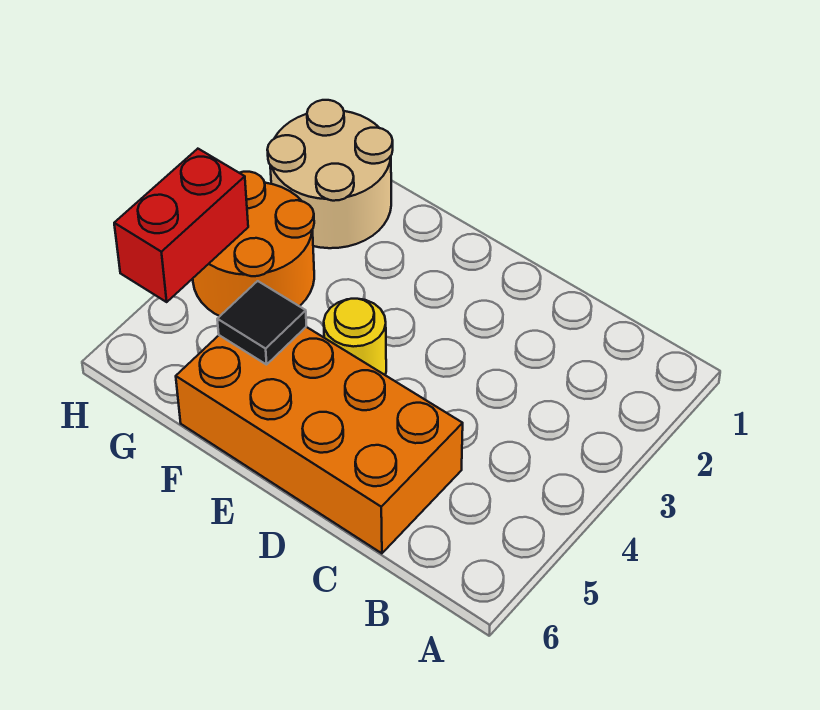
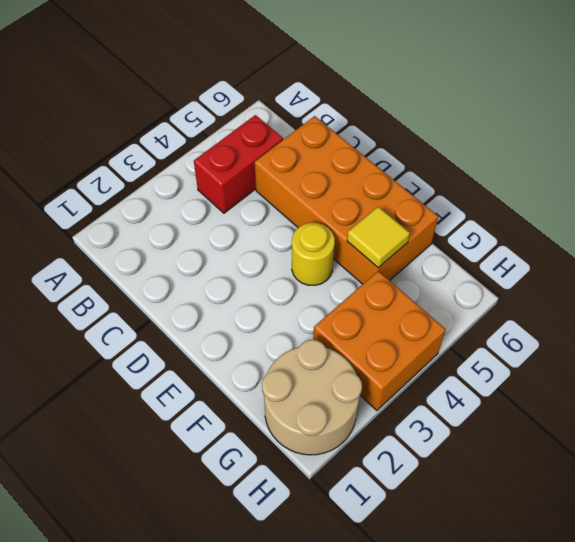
black tile F5 level 2 -> yellow tile F5 level 2
orange round brick G3:H4 level 1 -> orange brick G3:H4 level 1
red brick H4:H5 level 2 -> red brick B4:B5 level 1

